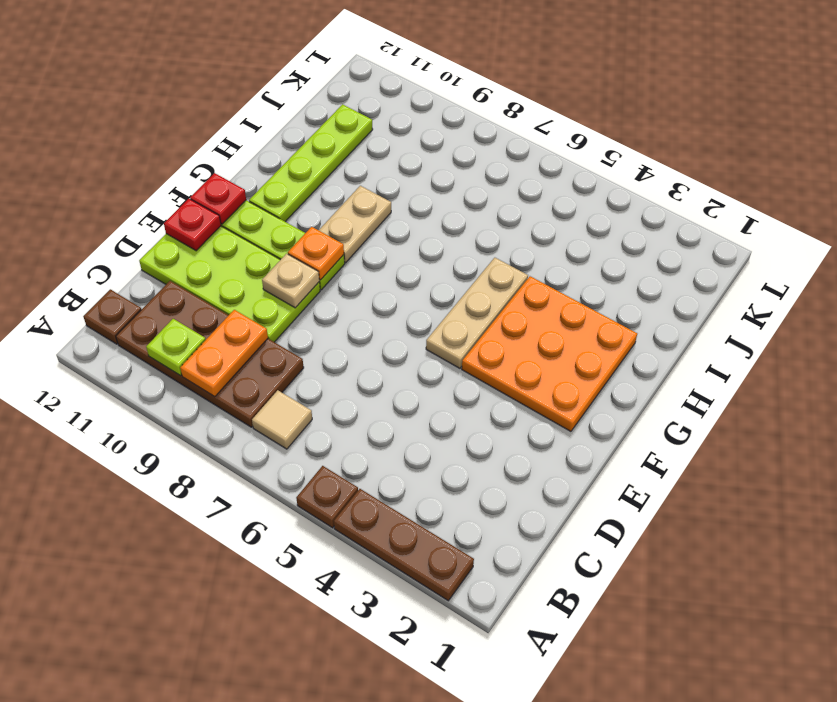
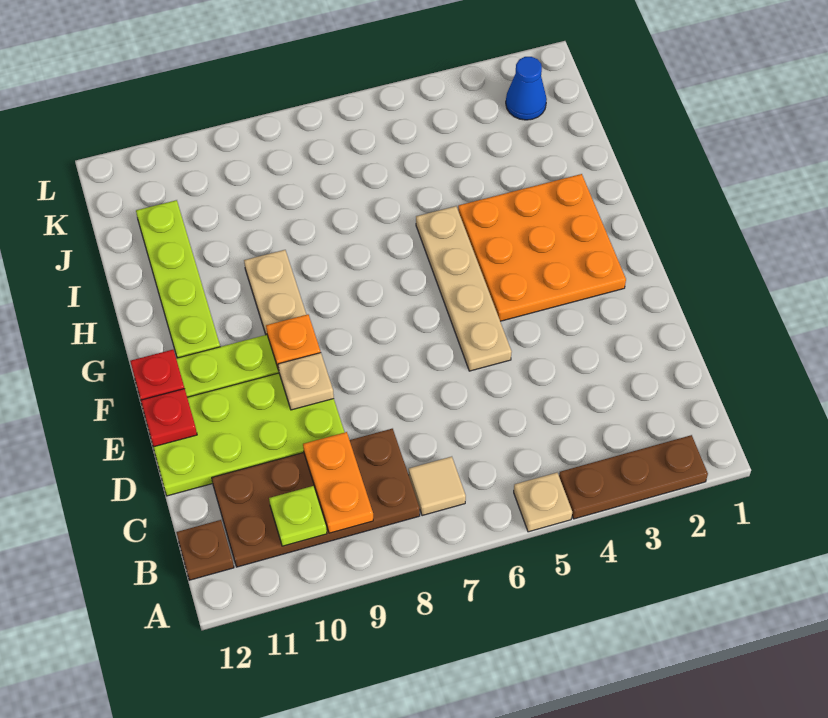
brown plate A5 level 1 -> tan plate A5 level 1
tan plate F5:H5 level 1 -> tan plate E5:H5 level 1
none -> blue cone K2 level 1

